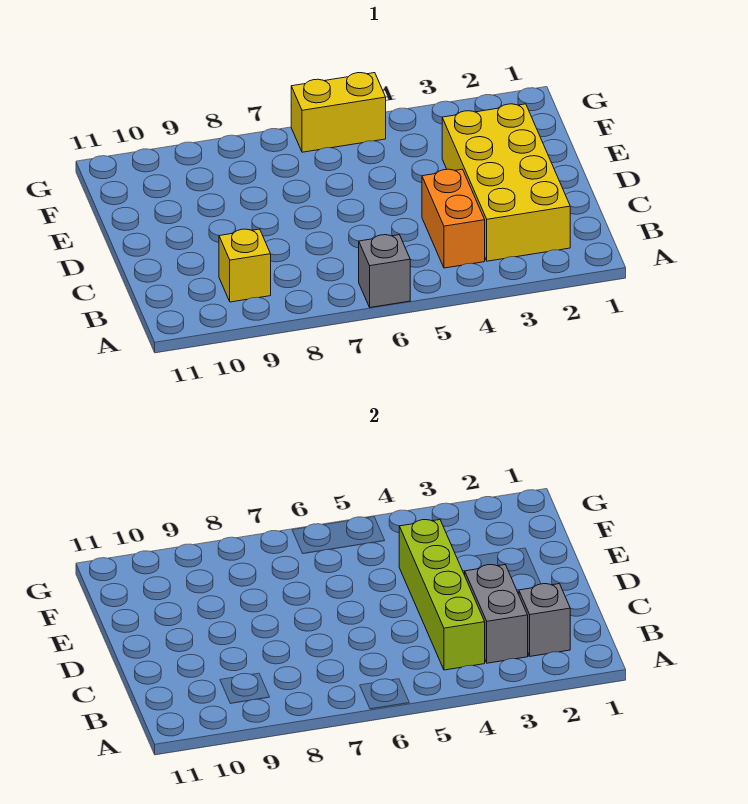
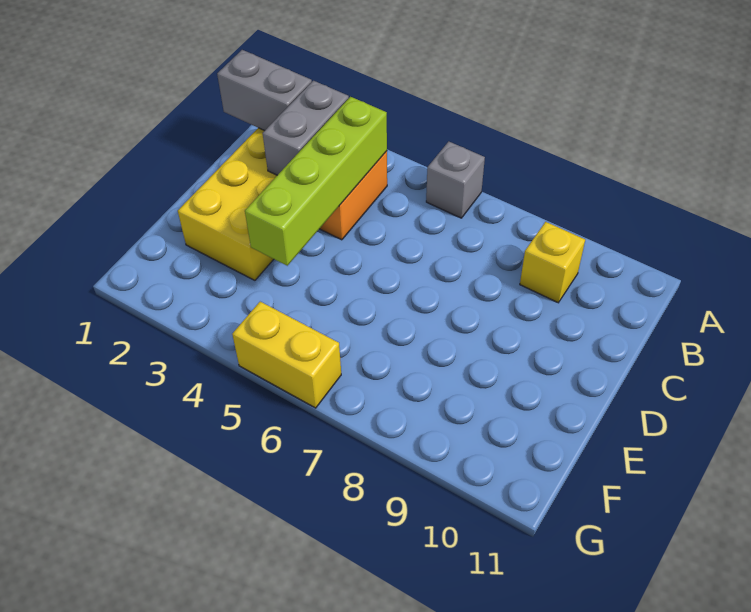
grey brick B2 level 2 -> grey brick B1:B2 level 2

